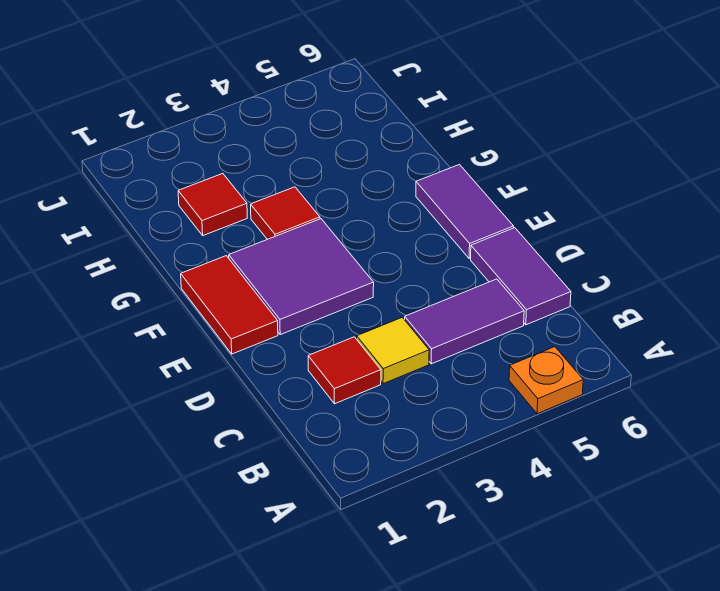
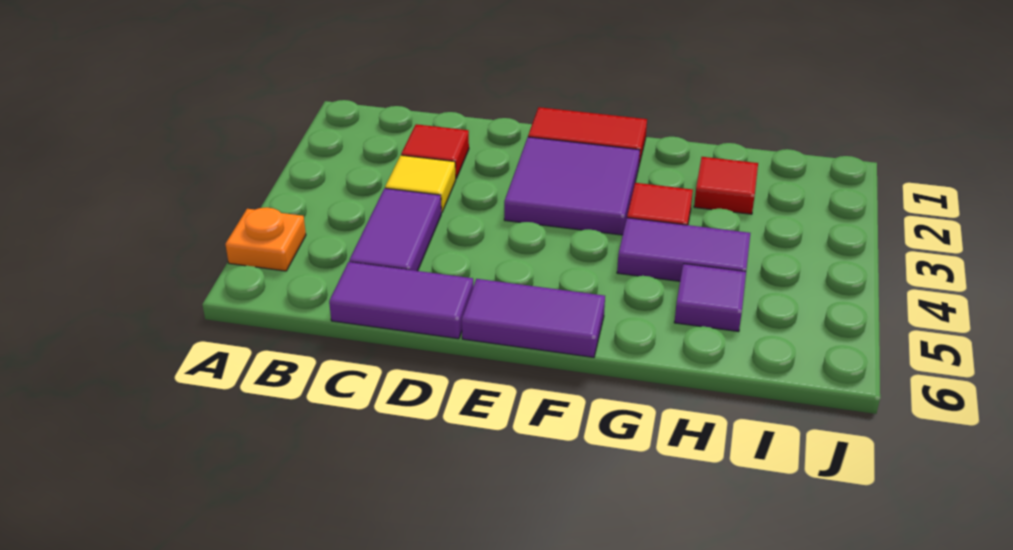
none -> purple tile G4:H4 level 1
none -> purple tile H5 level 1

